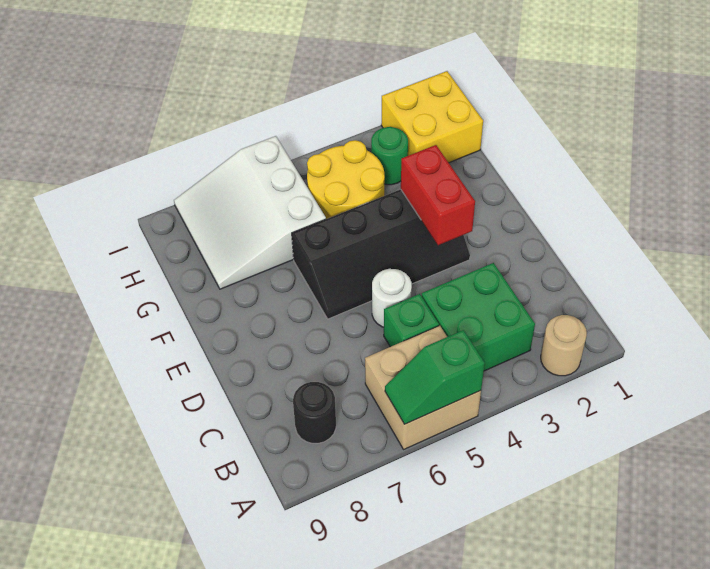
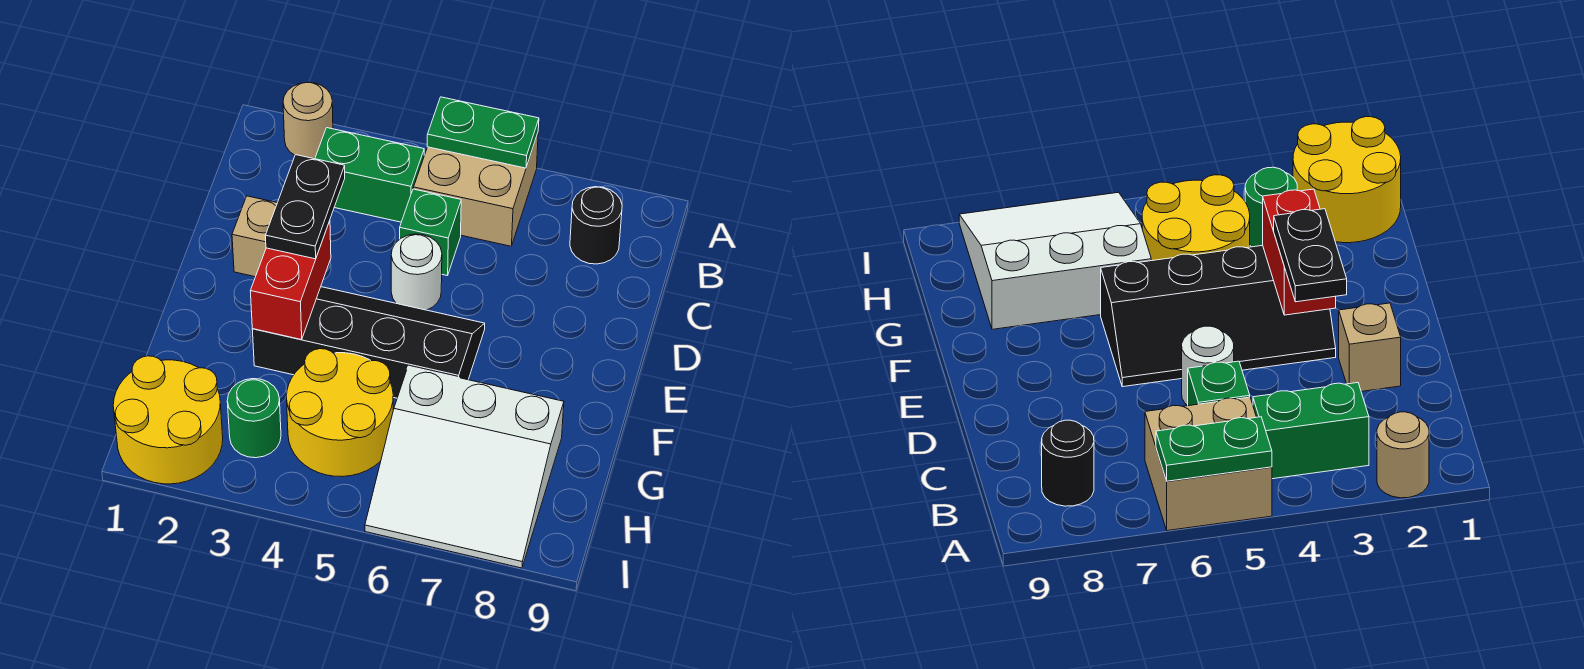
green slope A5:A6 level 2 top 5 -> green plate A5:A6 level 2
green brick B3:C4 level 1 -> green brick B3:B4 level 1
none -> tan brick D2 level 1
none -> black plate D3:E3 level 3
white slope G6:I8 level 1 top 6 -> white slope G6:I8 level 1 top G
yellow brick H1:I2 level 1 -> yellow round brick H1:I2 level 1

